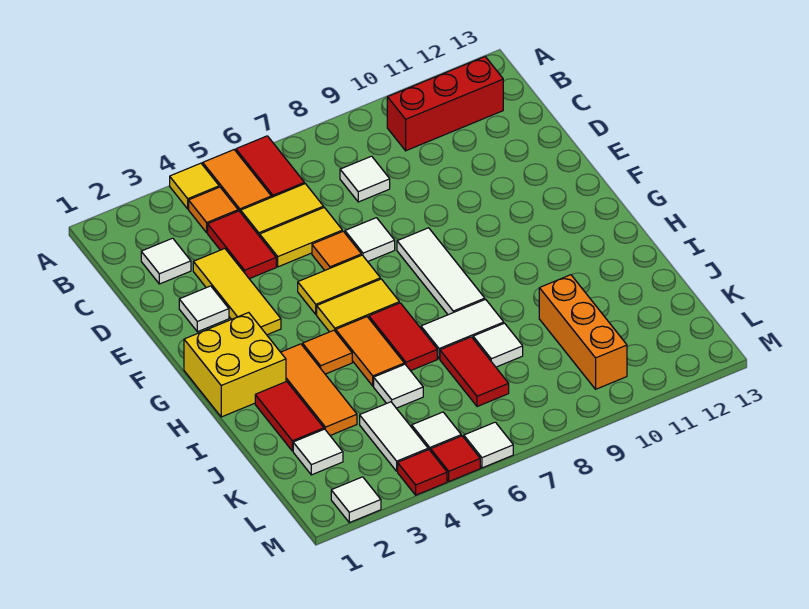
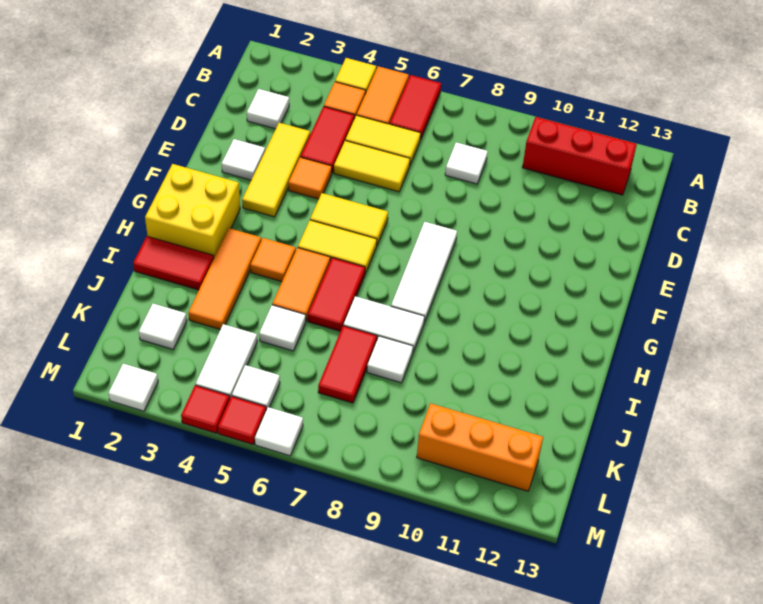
orange tile E6 level 1 -> orange tile E4 level 1
white tile E7 level 1 -> none
red tile I2:J2 level 1 -> red tile I1:I2 level 1
orange brick J10:L10 level 1 -> orange brick L10:L12 level 1

